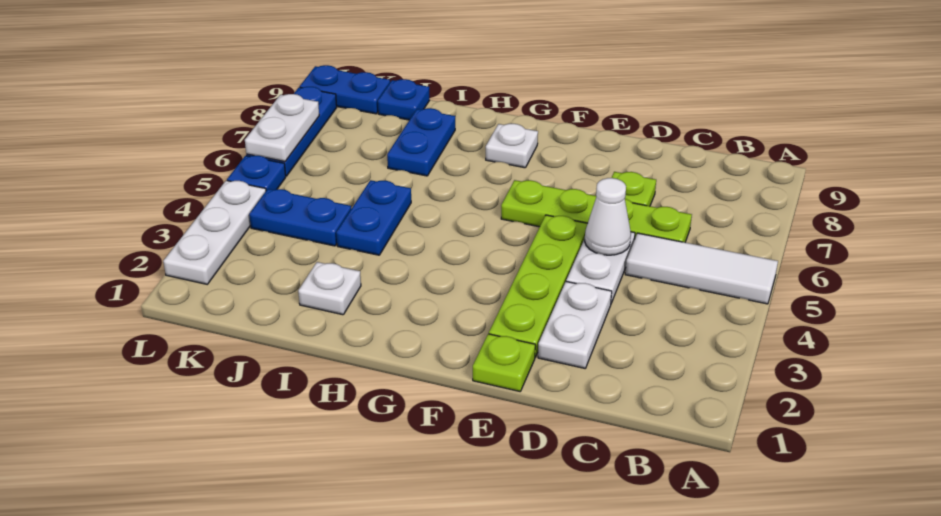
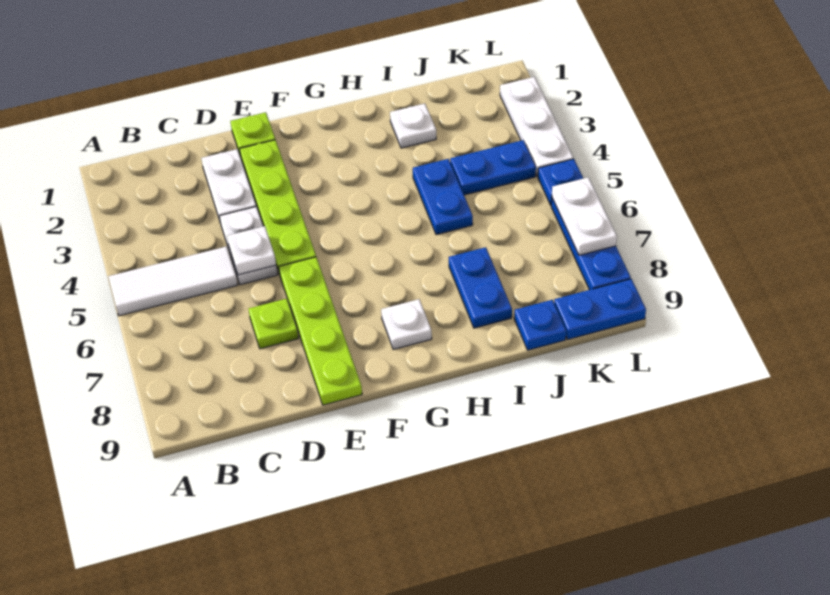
lime plate C6:F6 level 1 -> lime plate E6:E9 level 1
white cone D5 level 2 -> white plate D5 level 2

